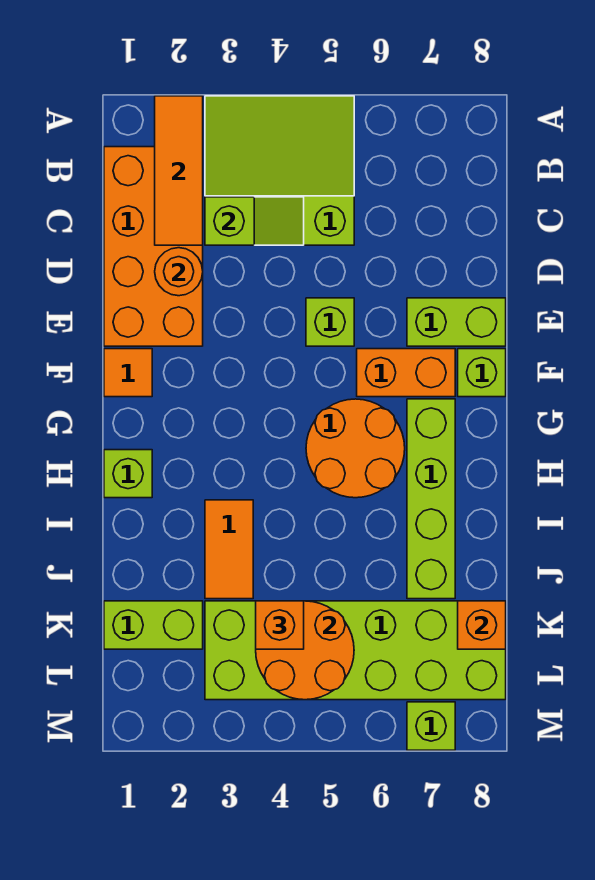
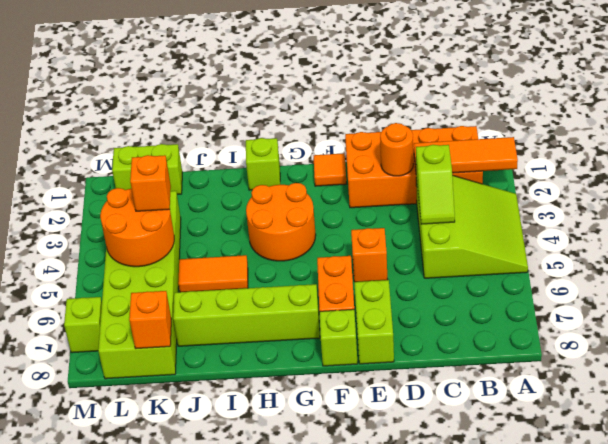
lime brick E5 level 1 -> orange brick E5 level 1
orange round brick G5:H6 level 1 -> orange round brick G3:H4 level 1
orange tile I3:J3 level 1 -> orange tile I5:J5 level 1
lime brick K1:K2 level 1 -> lime brick K1:L1 level 1

